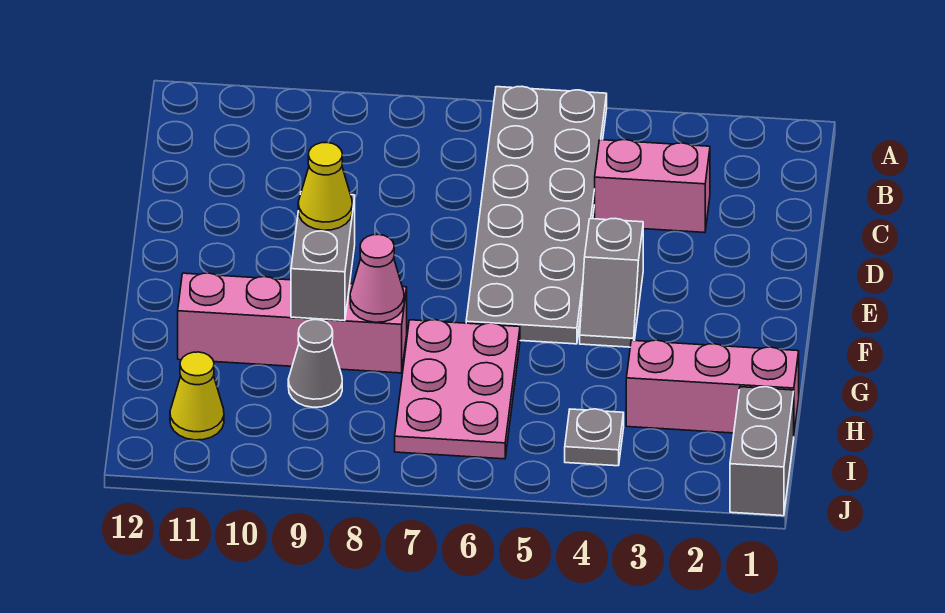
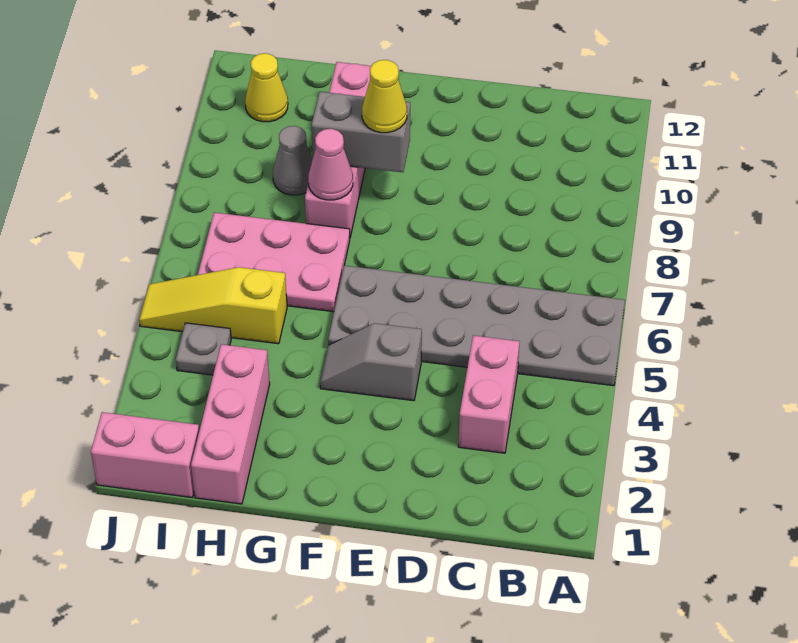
none -> yellow slope H5:J5 level 1 top H
grey brick I1:J1 level 1 -> pink brick I1:J1 level 1

